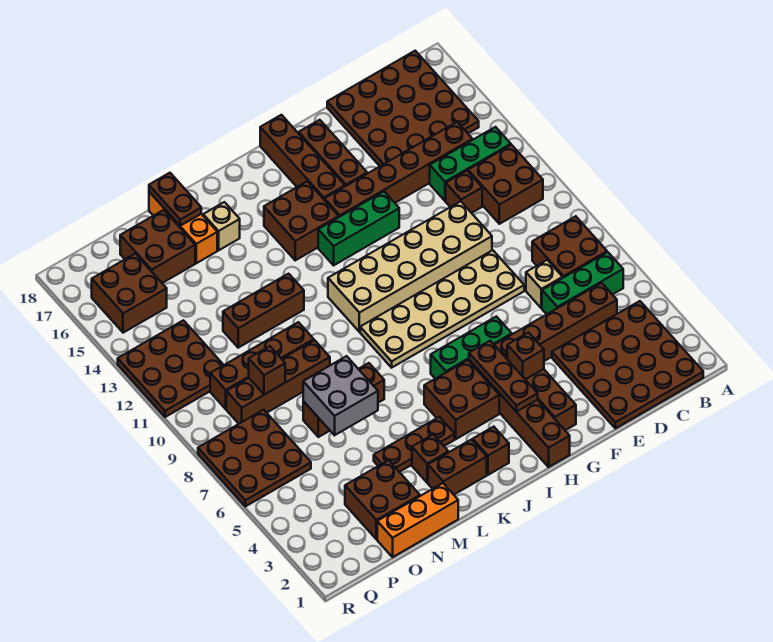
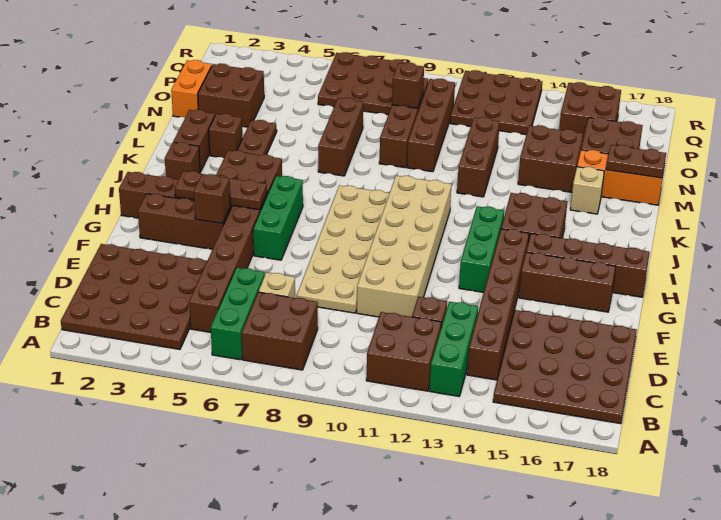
orange brick M1:O1 level 1 -> orange brick N1:O1 level 1
grey brick M6:N7 level 2 -> none
none -> brown brick M14:N15 level 1

